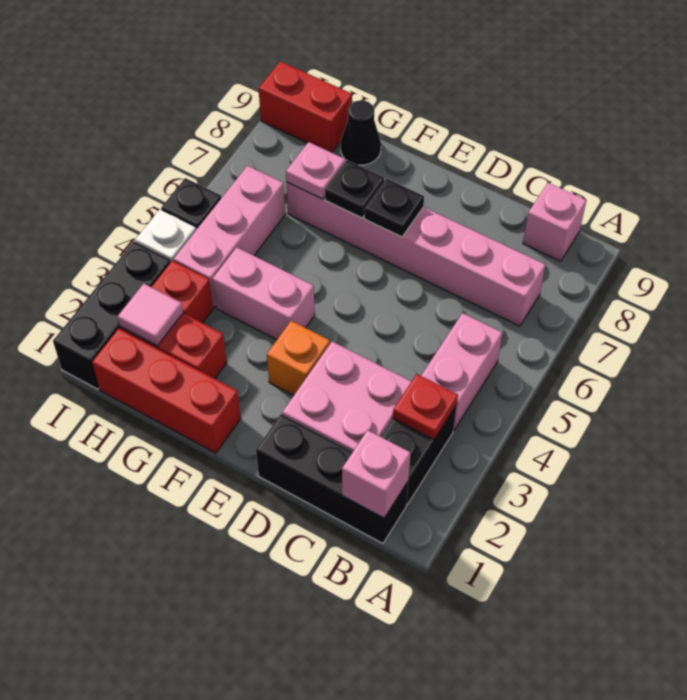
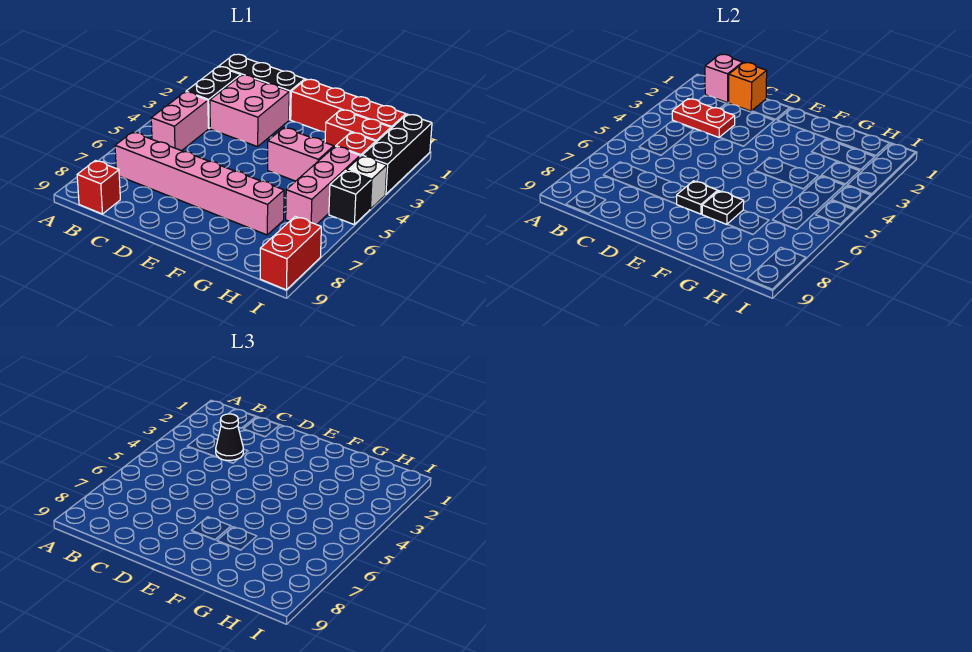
red plate B3 level 2 -> red plate B3:C3 level 2
pink brick B9 level 1 -> red brick B9 level 1
orange brick E3 level 1 -> orange brick C1 level 2
red brick F1:H1 level 1 -> red brick E1:H1 level 1
pink plate G7 level 2 -> none
black cone G9 level 1 -> black cone C3 level 3
pink tile H2 level 2 -> none
red brick H9:I9 level 1 -> red brick I8:I9 level 1

